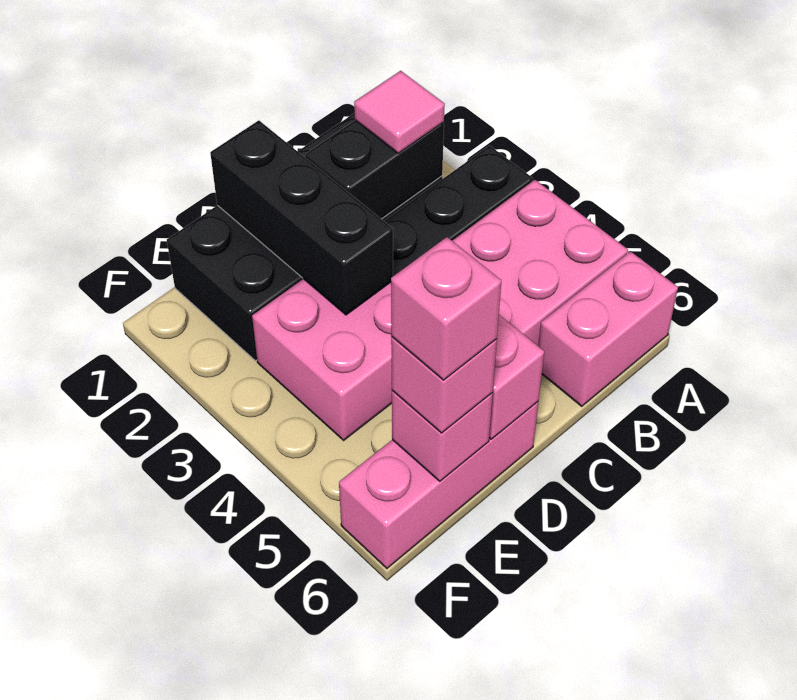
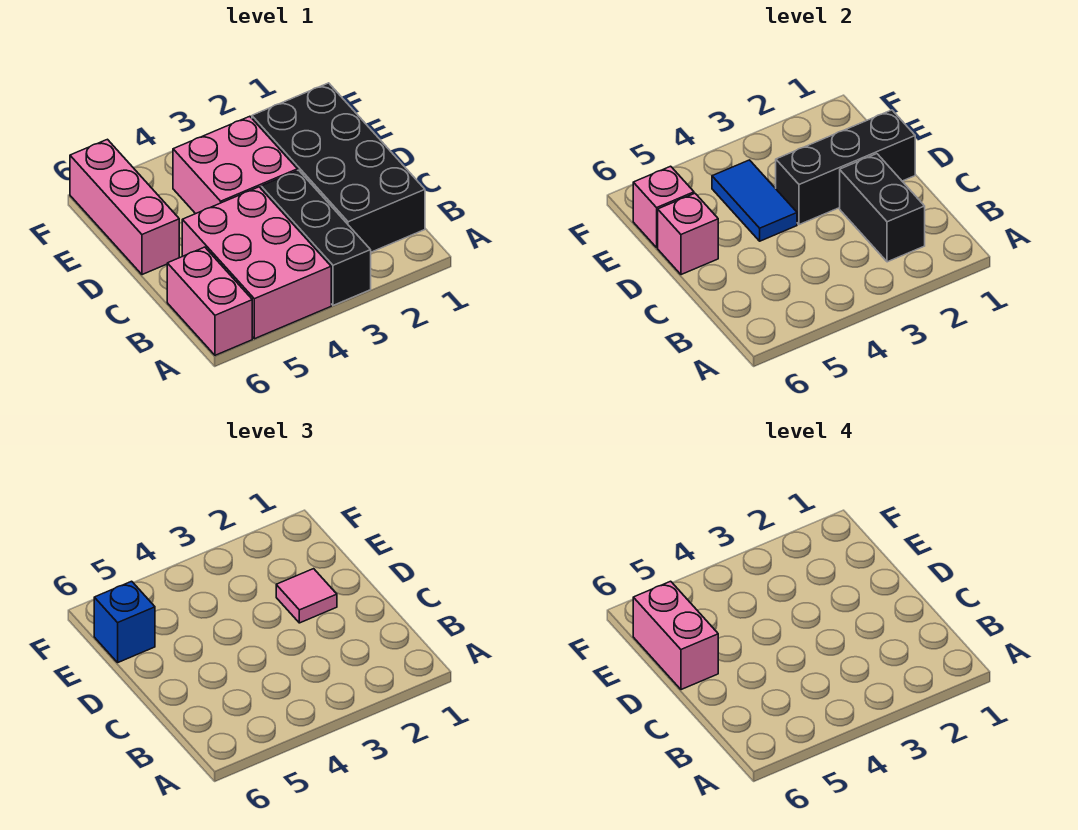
pink tile B2 level 3 -> pink tile D2 level 3
none -> blue tile D4:E4 level 2
pink brick E6 level 3 -> blue brick E6 level 3
pink brick E6 level 4 -> pink brick D6:E6 level 4

